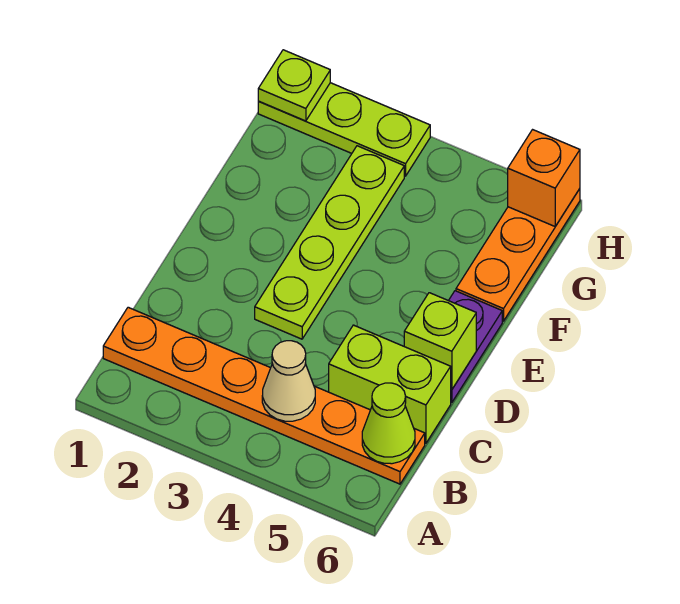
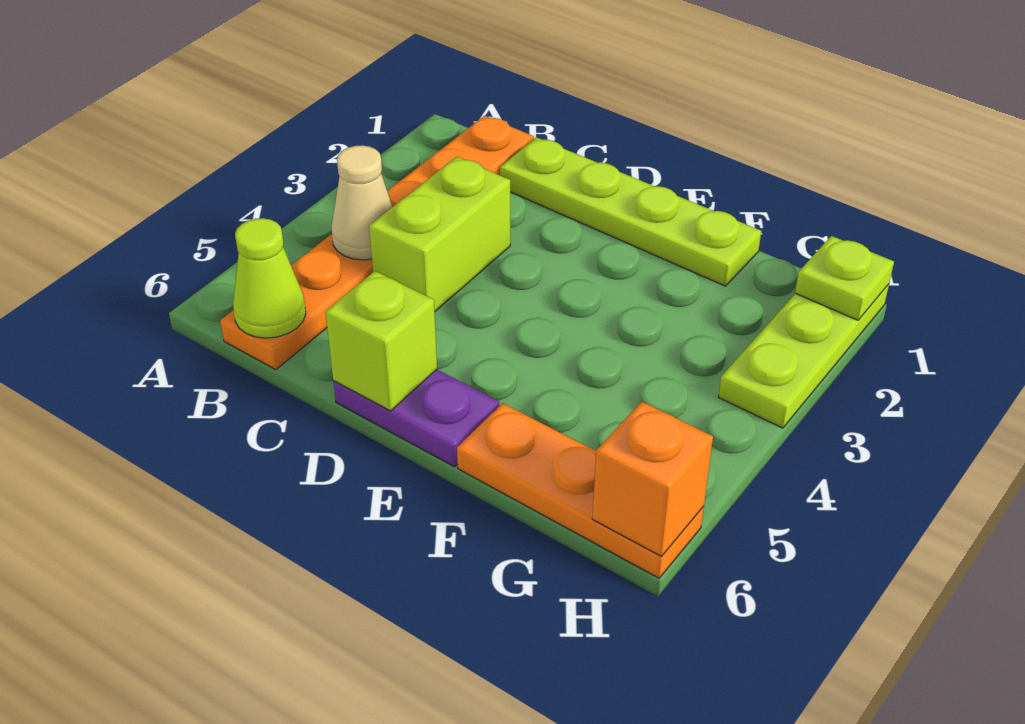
lime brick C5:C6 level 1 -> lime brick C3:C4 level 1
lime plate D3:G3 level 1 -> lime plate C1:F1 level 1

